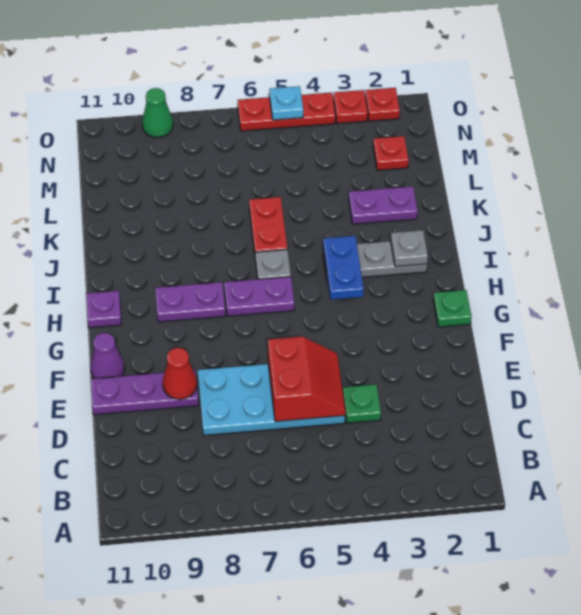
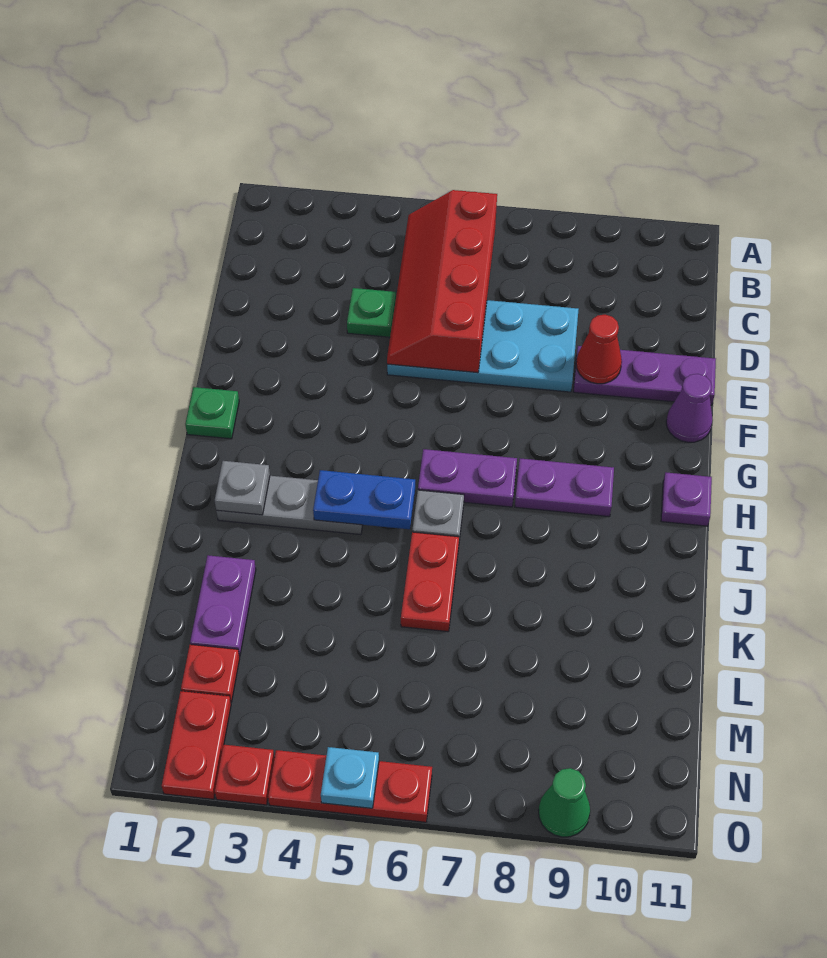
red slope D5:E6 level 2 top 6 -> red slope B5:E6 level 2 top 6
blue plate H4:I4 level 2 -> blue plate I4:I5 level 2
purple plate K2:K3 level 1 -> purple plate K2:L2 level 1
red plate O2 level 1 -> red plate N2:O2 level 1

